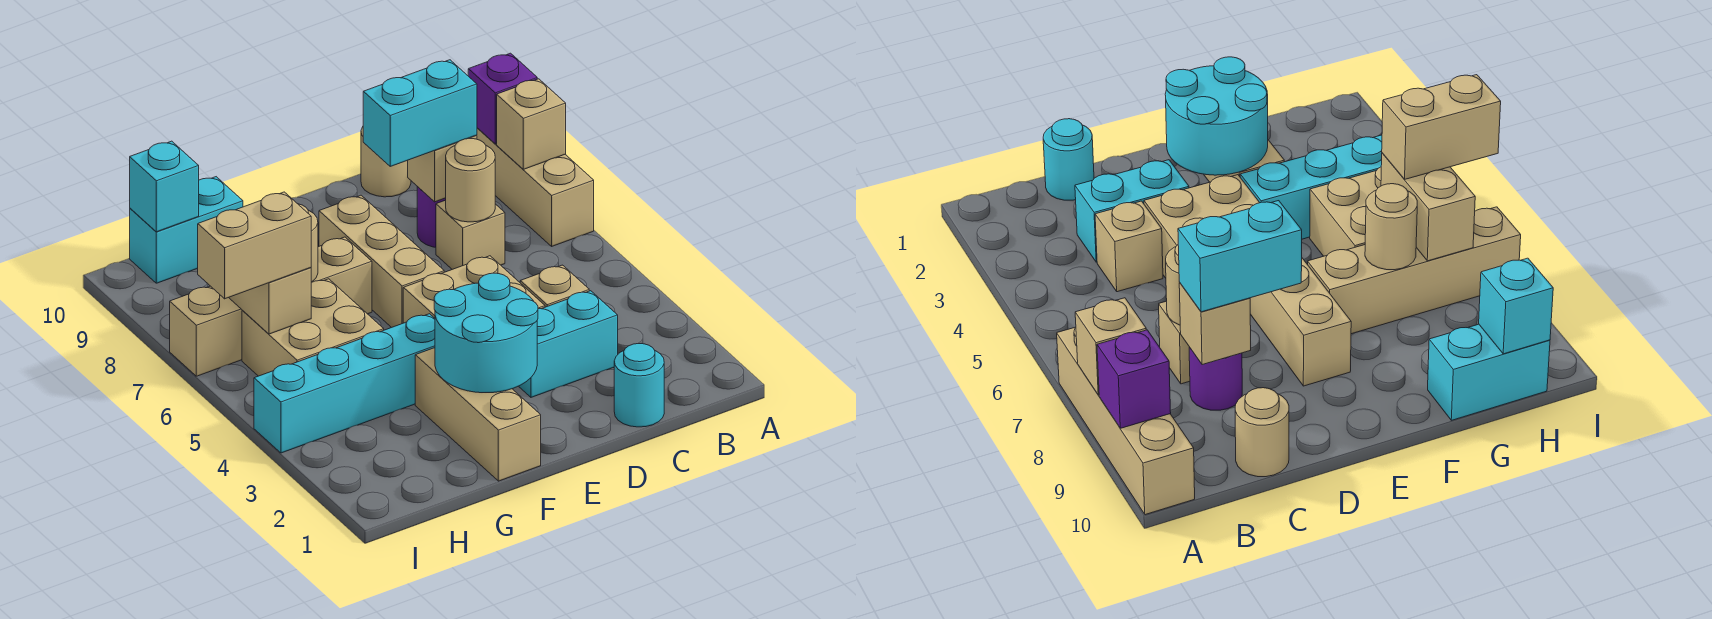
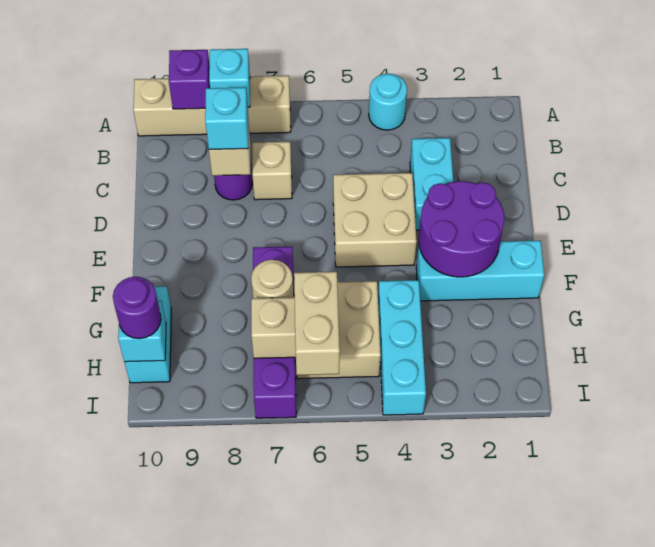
tan brick A8 level 2 -> cyan brick A8 level 2
cyan round brick C1 level 1 -> cyan round brick A4 level 1
tan brick C4 level 1 -> none
tan round brick C7 level 2 -> none
cyan brick C8:D8 level 3 -> cyan brick C8 level 3
tan round brick C10 level 1 -> none
cyan round brick E2:F3 level 2 -> purple round brick E2:F3 level 2
tan brick E6:E8 level 1 -> none
tan brick F1:F3 level 1 -> cyan brick F1:F3 level 1
cyan brick F4:I4 level 1 -> cyan brick G4:I4 level 1
tan brick F7:I7 level 1 -> purple brick F7:I7 level 1
none -> purple round brick H10 level 3

